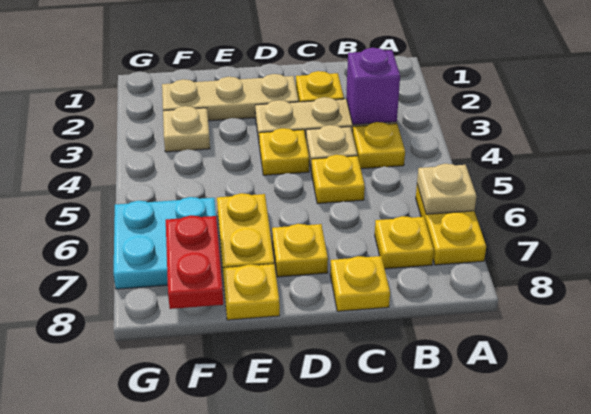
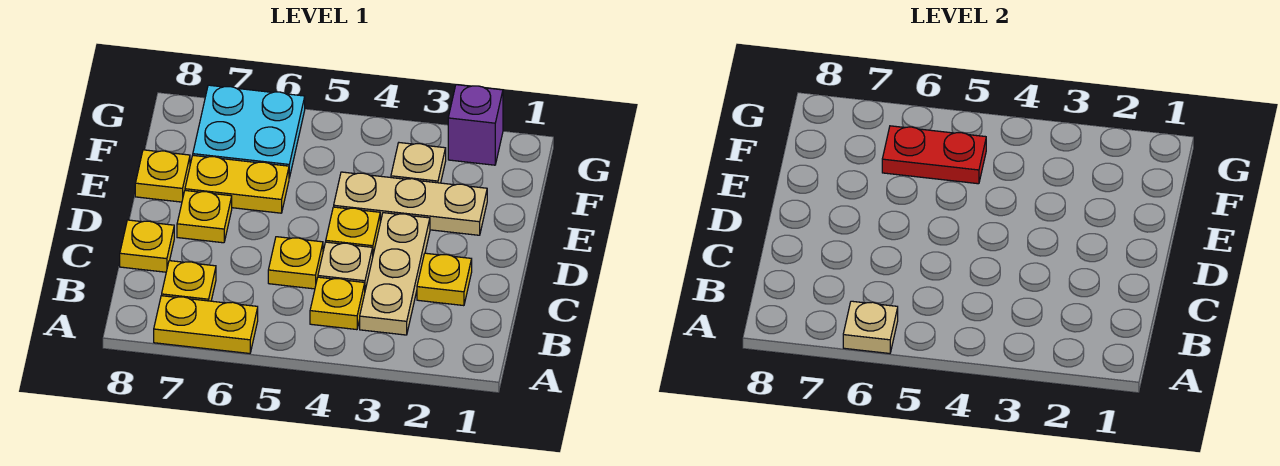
purple brick B3 level 2 -> purple brick G2 level 1
tan plate D2:F2 level 1 -> tan plate E2:E4 level 1
red plate F7:F8 level 2 -> red plate F5:F6 level 2

